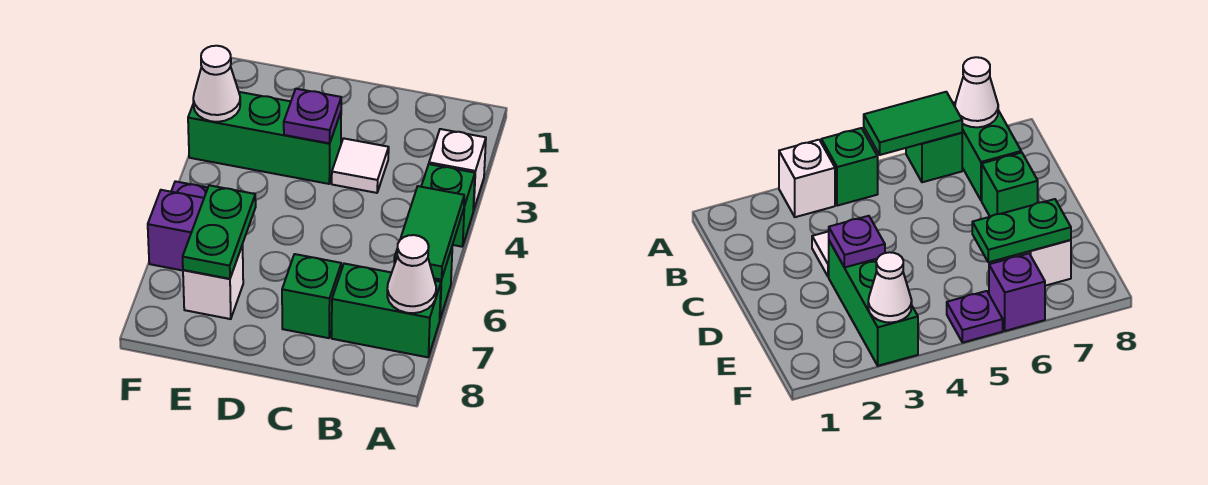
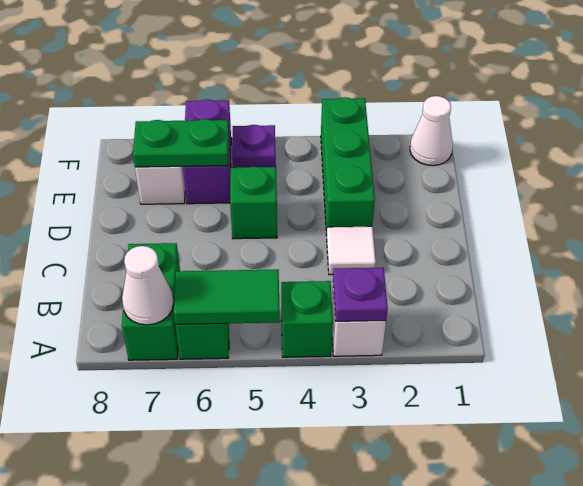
green brick C7 level 1 -> green brick D5 level 1
purple plate D3 level 2 -> purple plate A3 level 2
white cone F3 level 2 -> white cone F1 level 1
purple brick F6 level 1 -> purple brick E6:F6 level 1

